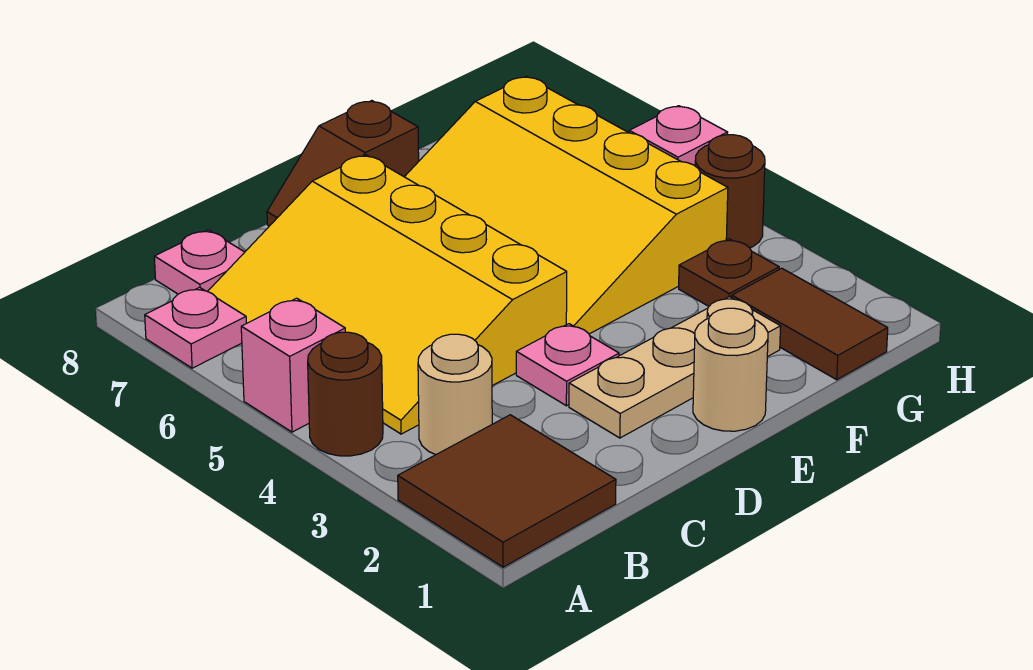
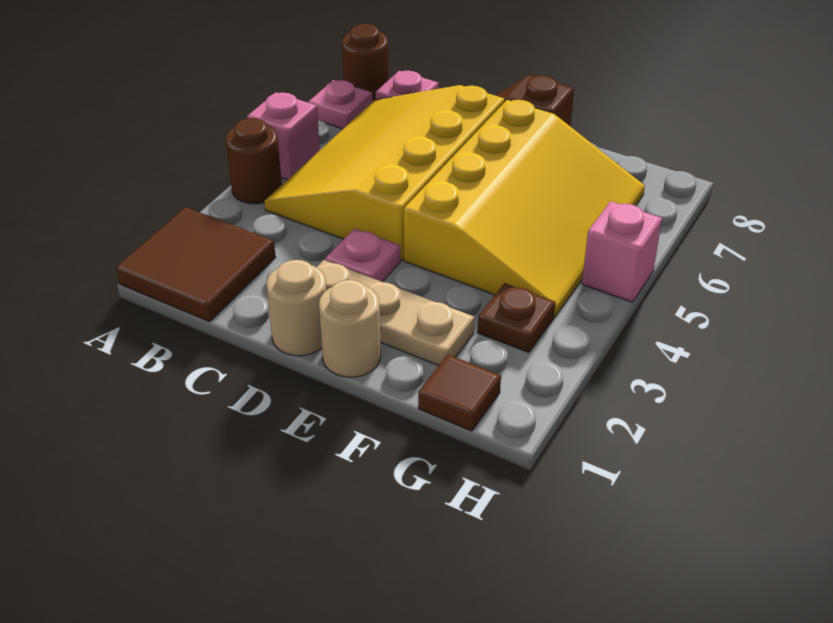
tan round brick B3 level 1 -> tan round brick D1 level 1
yellow slope E4:G7 level 1 top G -> yellow slope E4:G7 level 1 top E
brown tile G1:G2 level 1 -> brown tile G1 level 1
brown round brick H4 level 1 -> brown round brick A8 level 1

